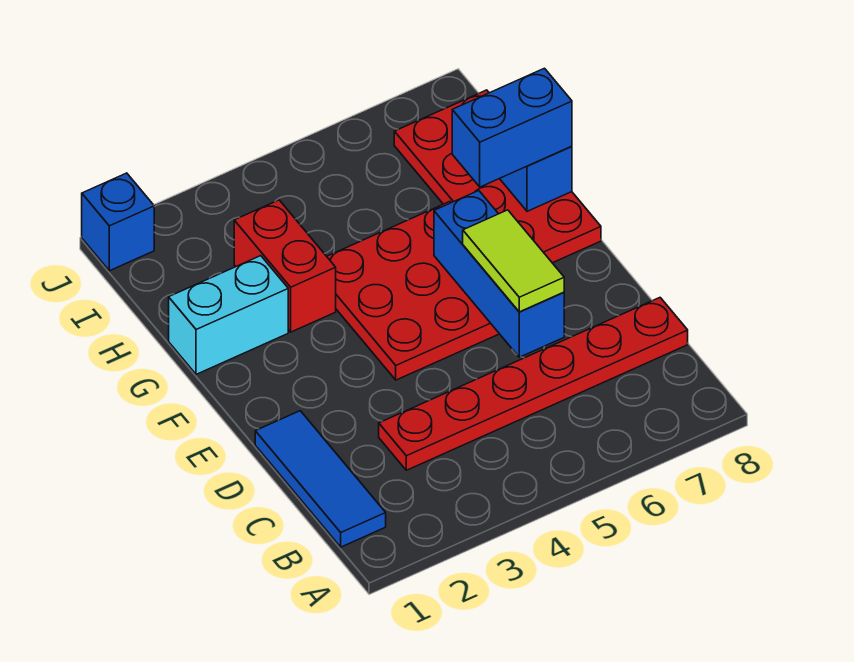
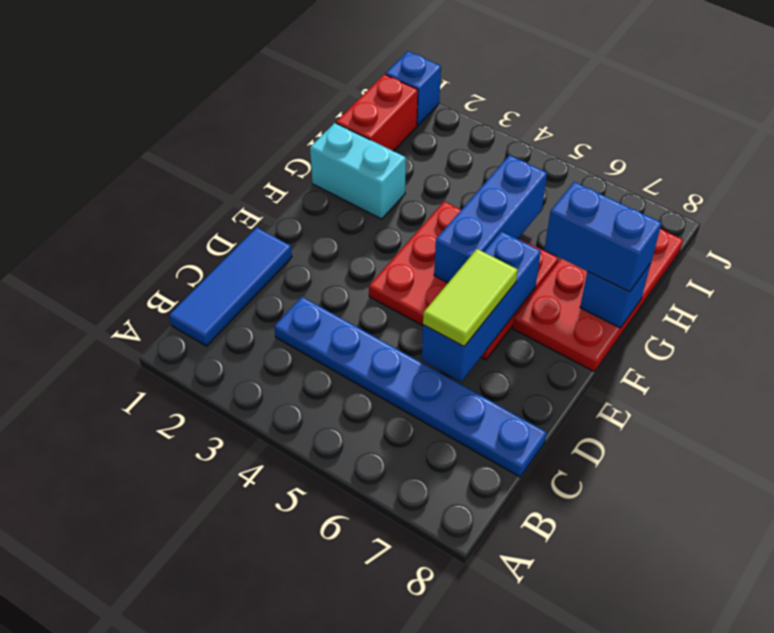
red plate C3:C8 level 1 -> blue plate C3:C8 level 1
none -> blue brick F5:H5 level 2
red brick G3:H3 level 1 -> red brick H1:I1 level 1

